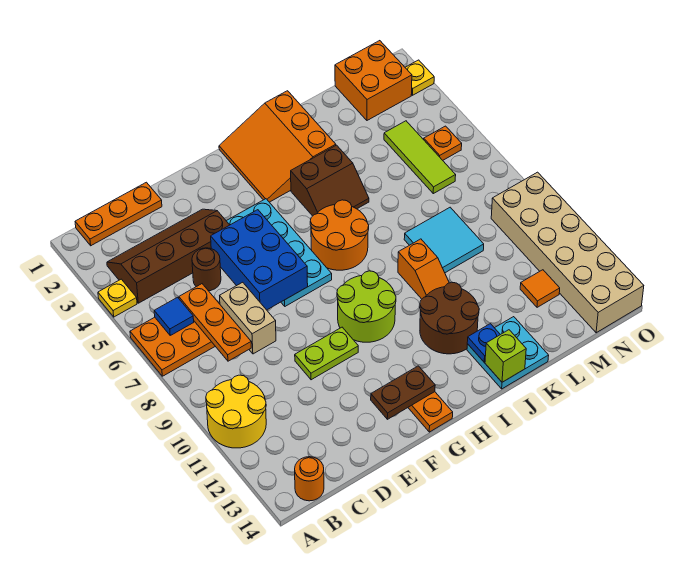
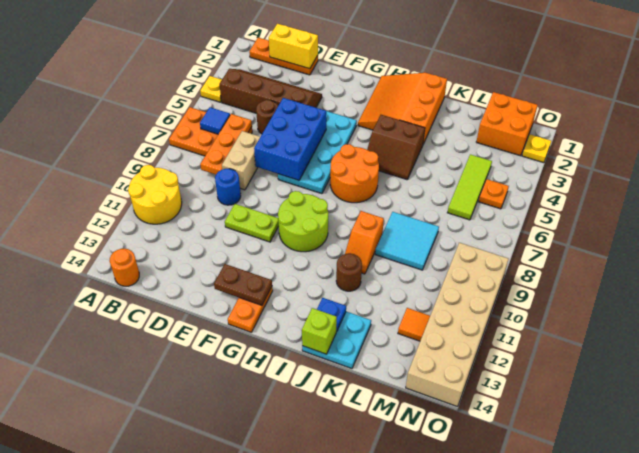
none -> yellow brick C1:D1 level 2
none -> blue round brick D9 level 1
brown round brick I11:J12 level 1 -> brown round brick J11 level 1

